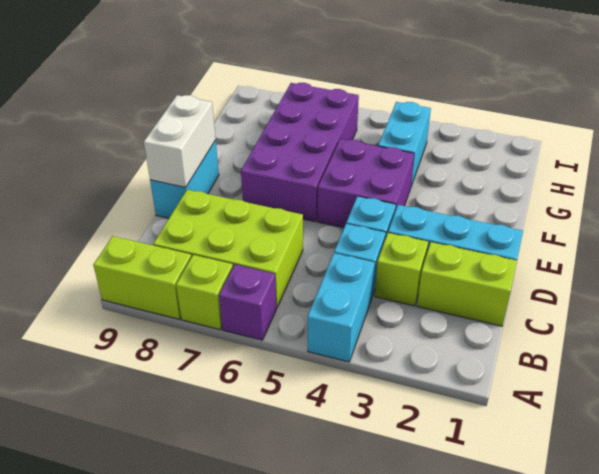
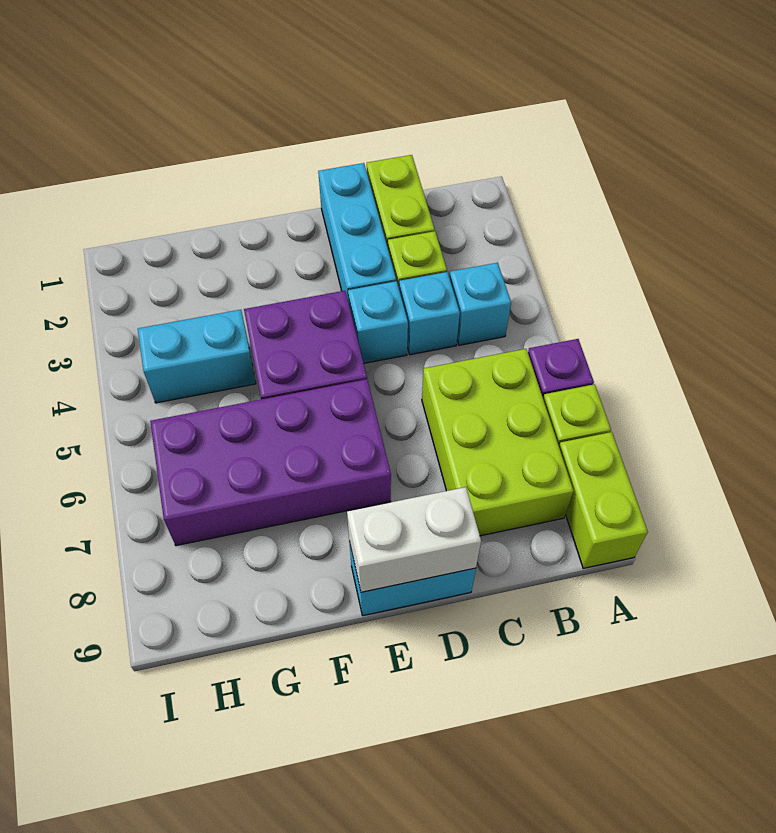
cyan brick A4:B4 level 1 -> cyan brick B4 level 1

